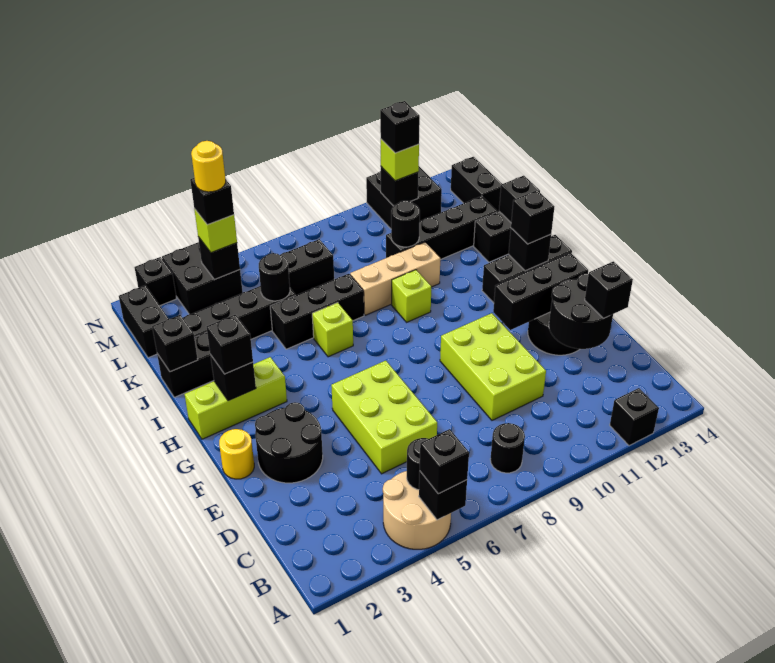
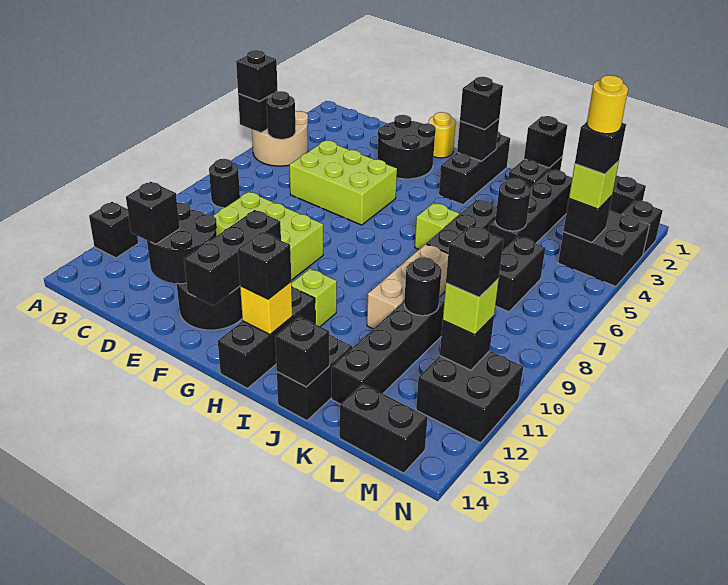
lime brick H1:H3 level 1 -> black brick H1:H3 level 1
black brick H13 level 2 -> yellow brick H13 level 2
lime brick I9 level 1 -> lime brick H11 level 1

